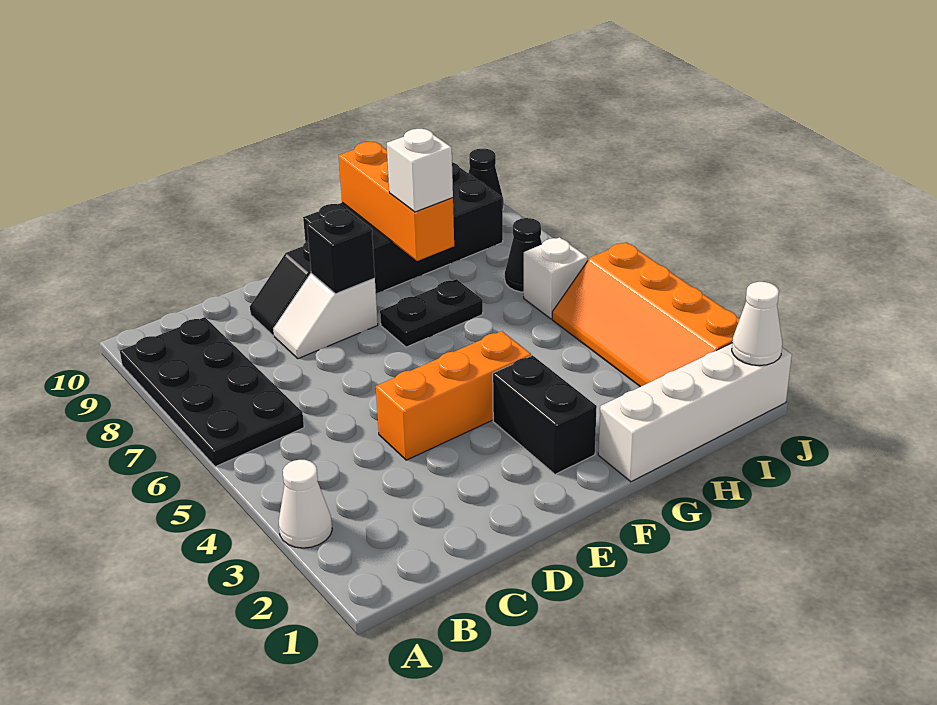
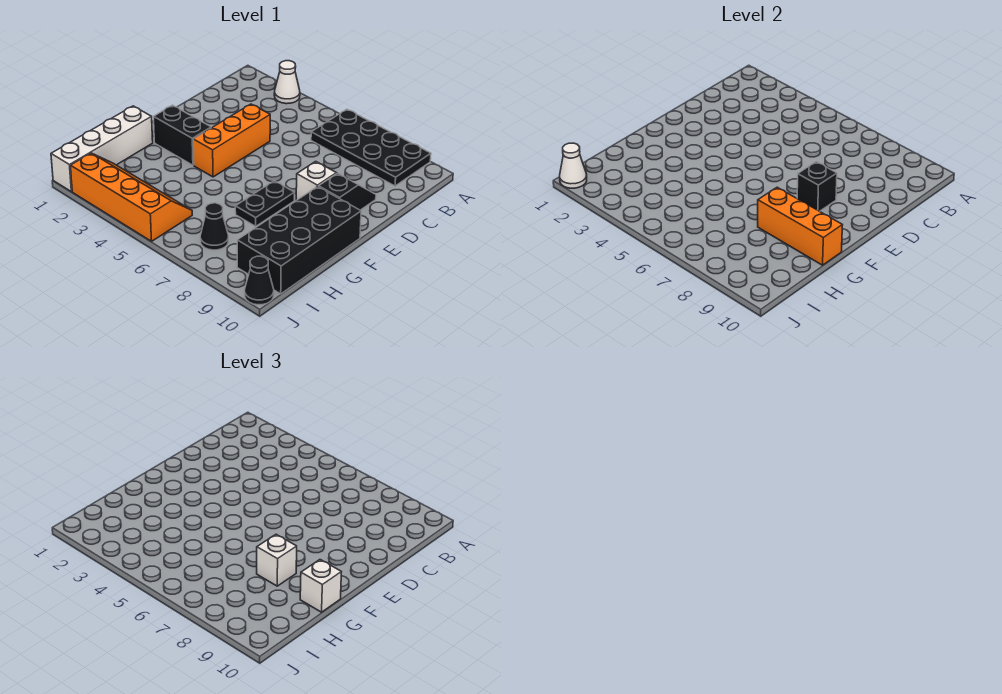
white brick I6 level 1 -> white brick G10 level 3

